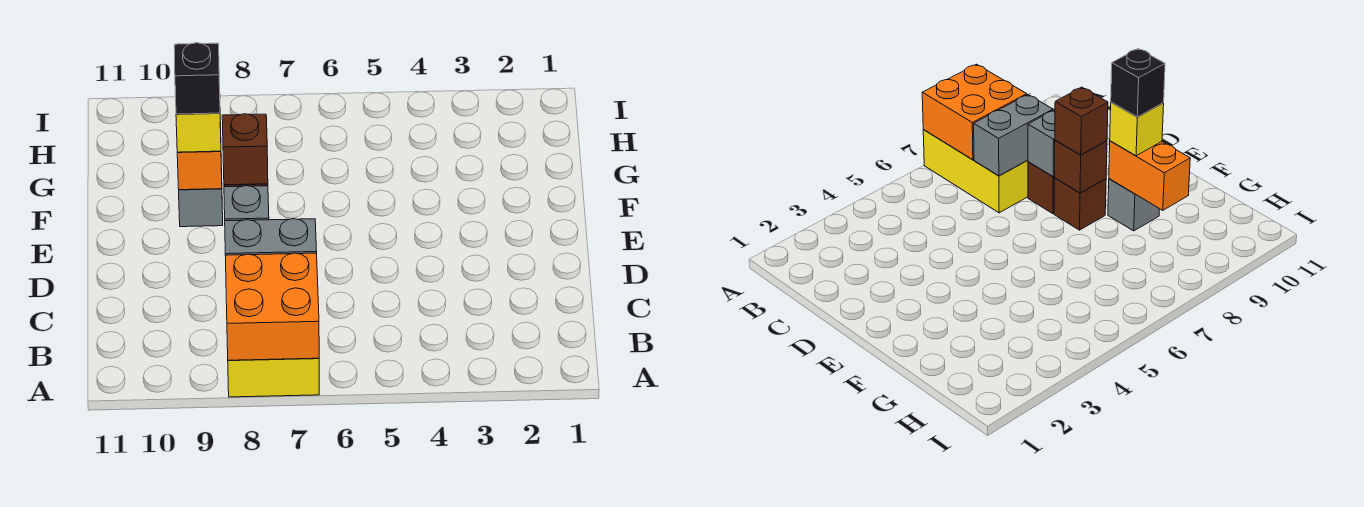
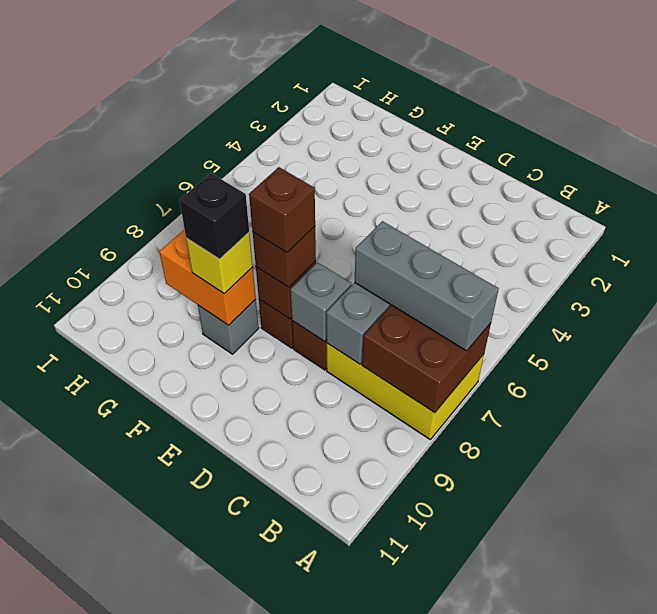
orange brick A7:B8 level 2 -> brown brick A7:B8 level 2
none -> grey brick A7:C7 level 3
none -> brown brick E8 level 4

